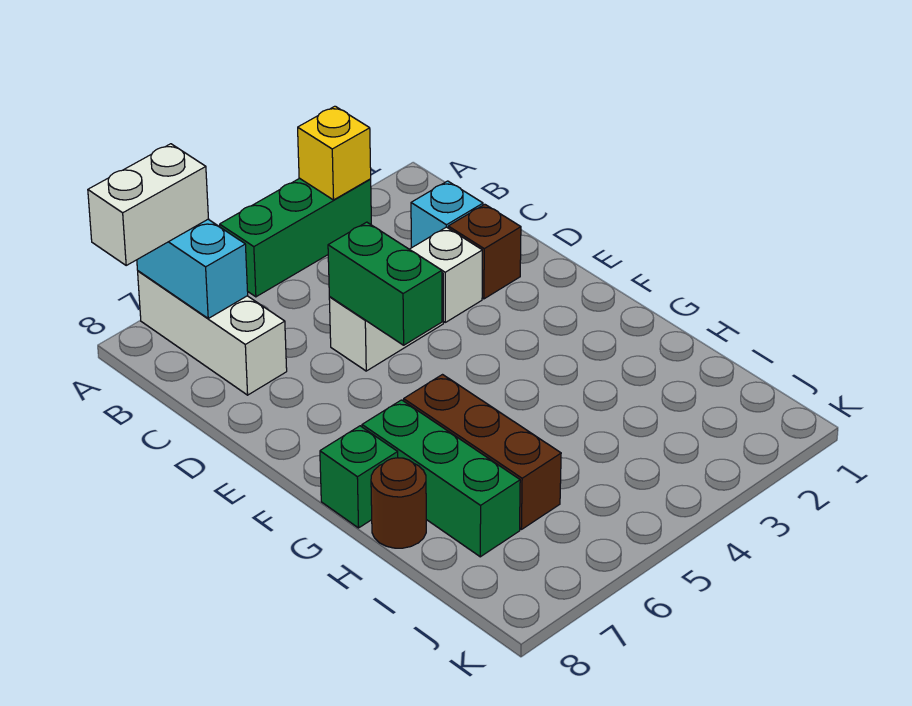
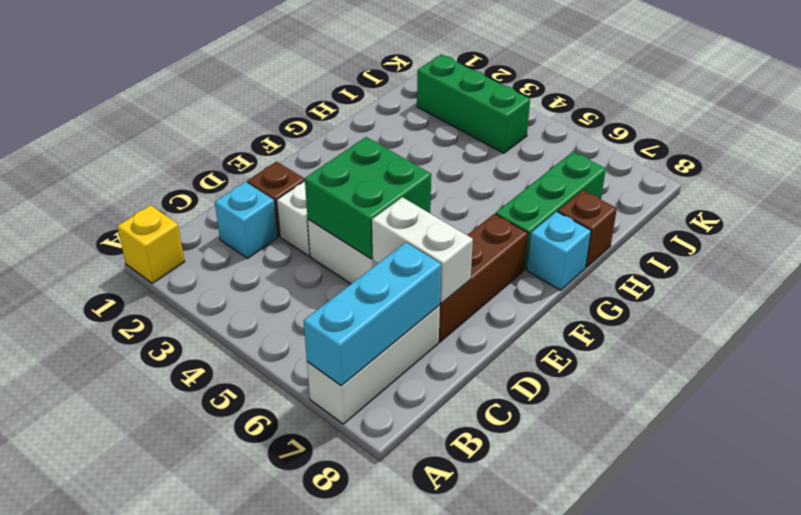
green brick A3:A5 level 1 -> green brick J2:J4 level 1
yellow brick A3 level 2 -> yellow brick A1 level 1
cyan brick A7:B7 level 2 -> cyan brick A7:C7 level 2
white brick A7:A8 level 3 -> white brick D6:D7 level 2
green brick D5:E5 level 2 -> green brick D4:E5 level 2
brown brick G6:I6 level 1 -> brown brick D7:F7 level 1
green brick G8 level 1 -> cyan brick G8 level 1
brown round brick H8 level 1 -> brown brick H8 level 1

